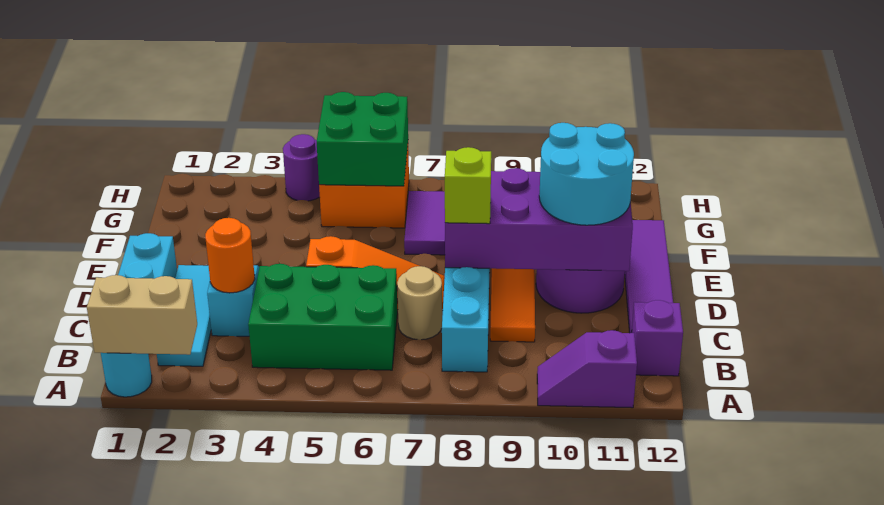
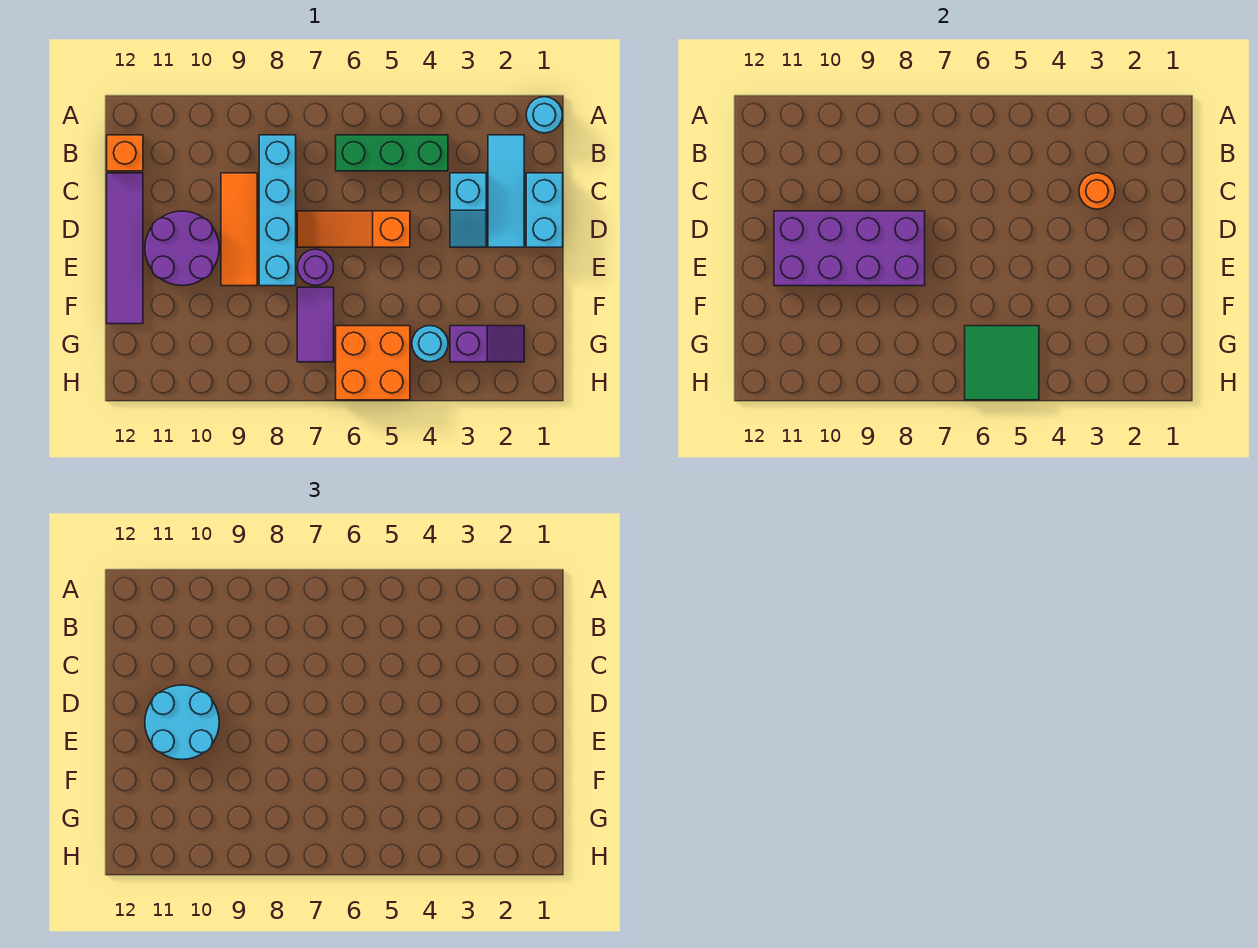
tan brick A1:A2 level 2 -> none
purple slope A10:A11 level 1 top 11 -> purple slope G2:G3 level 1 top 3
green brick B4:C6 level 1 -> green brick B4:B6 level 1
purple brick B12 level 1 -> orange brick B12 level 1
tan round brick C7 level 1 -> none
lime brick D8 level 3 -> none
none -> cyan round brick G4 level 1
green brick G5:H6 level 2 -> green tile G5:H6 level 2
purple round brick H4 level 1 -> purple round brick E7 level 1

